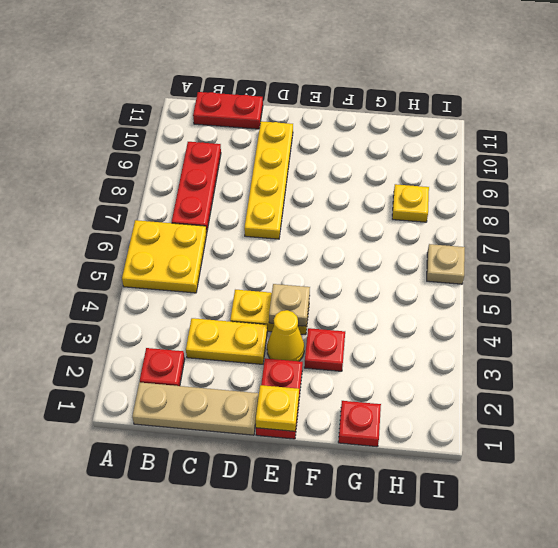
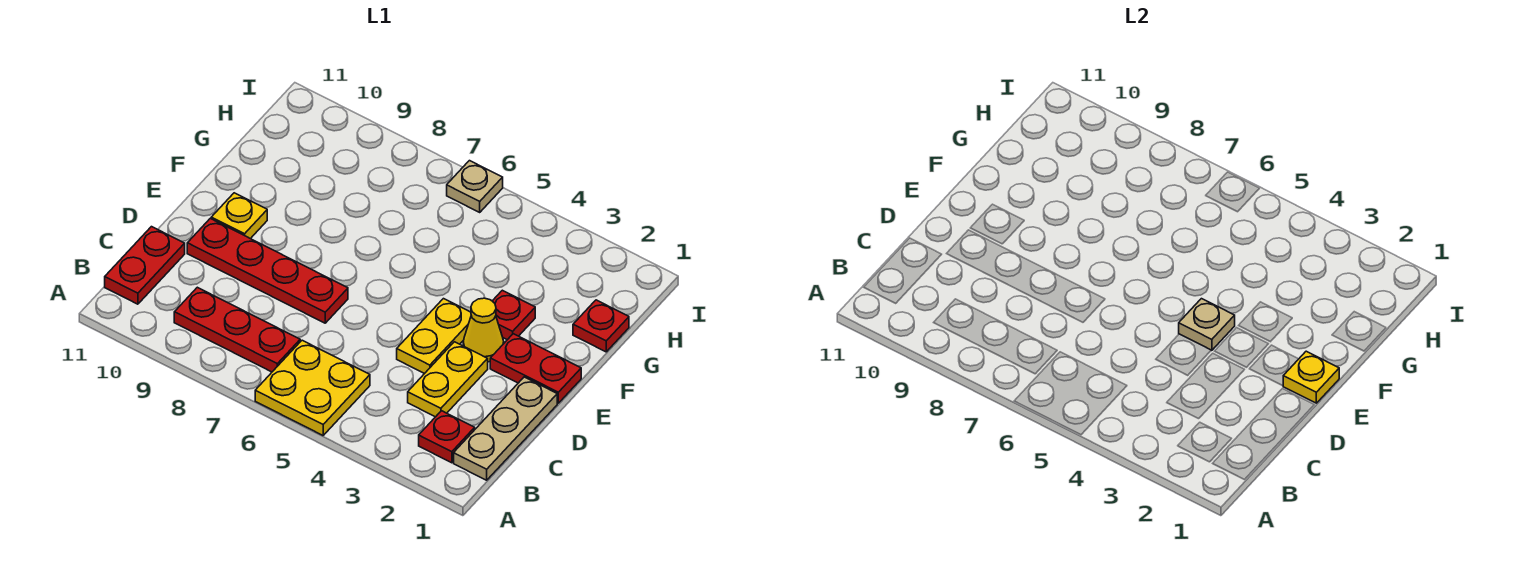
yellow plate D7:D10 level 1 -> red plate D7:D10 level 1
yellow plate H8 level 1 -> yellow plate E10 level 1

